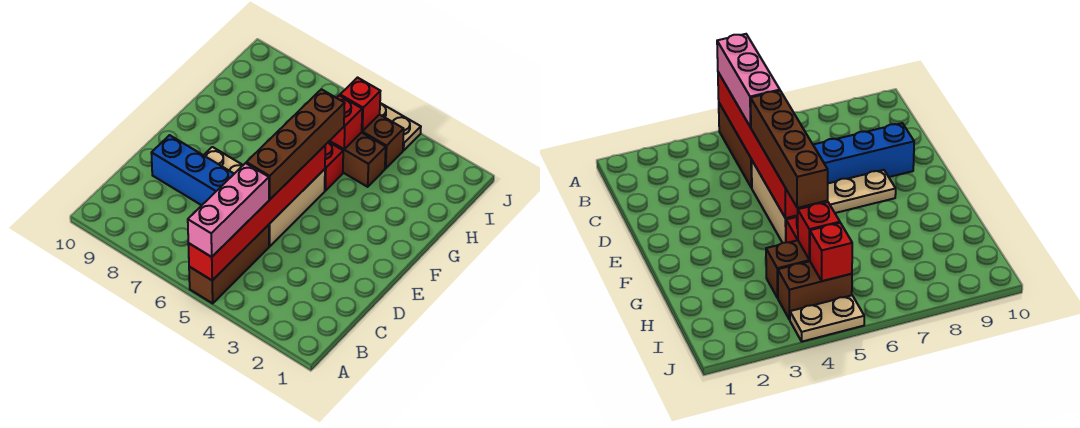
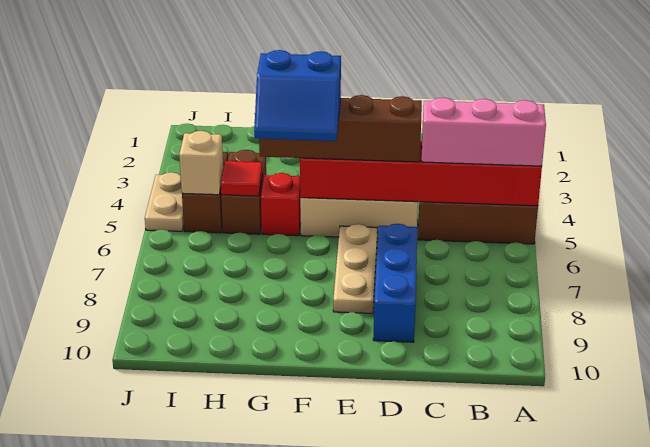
none -> blue slope F5:G6 level 4 top 5
red brick H5 level 2 -> red tile H5 level 2
red brick I5 level 2 -> tan brick I5 level 2

